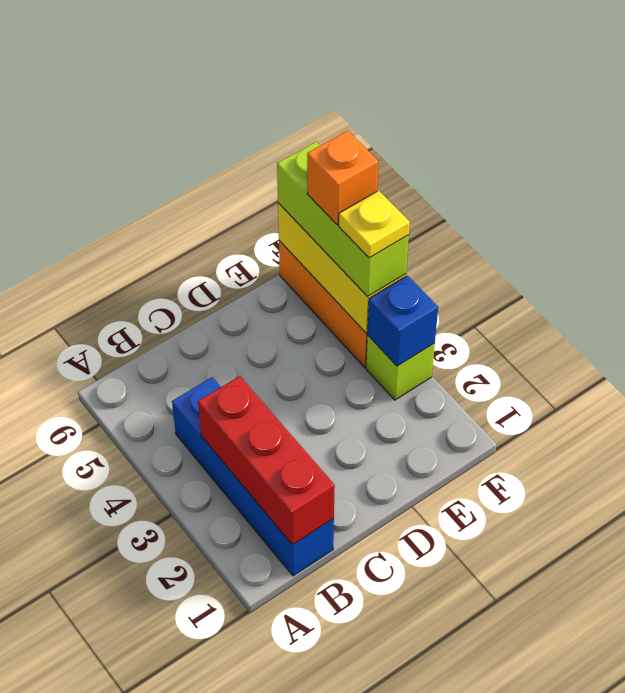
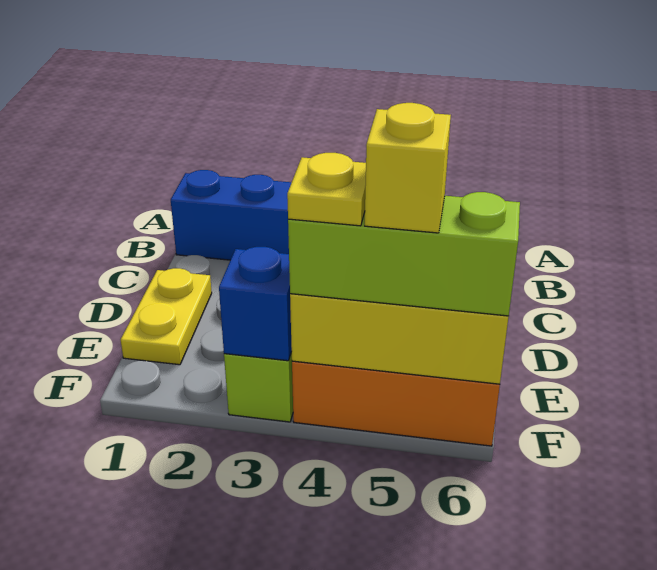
red brick B1:B3 level 2 -> none
none -> yellow plate D1:E1 level 1
orange brick F5 level 4 -> yellow brick F5 level 4

